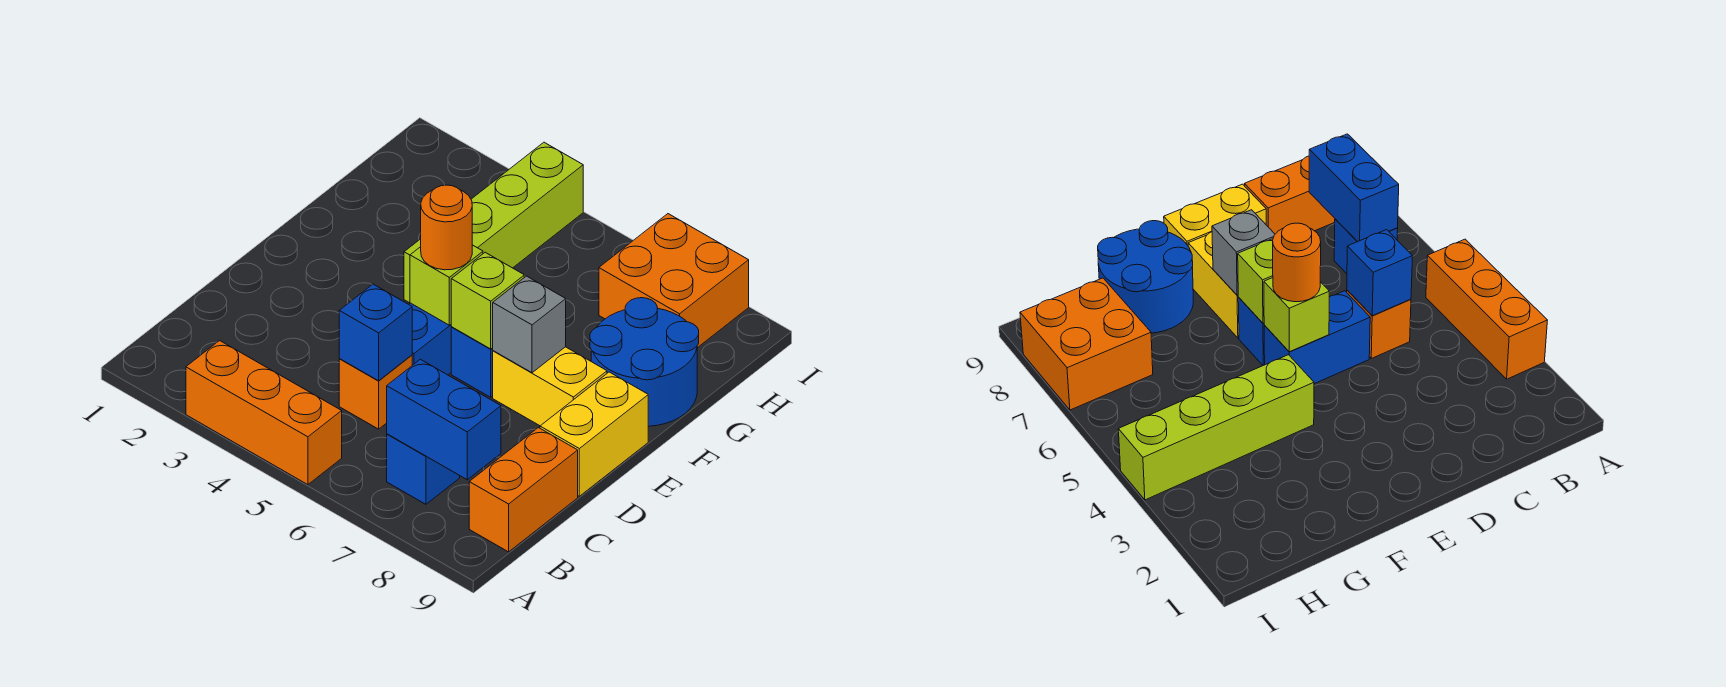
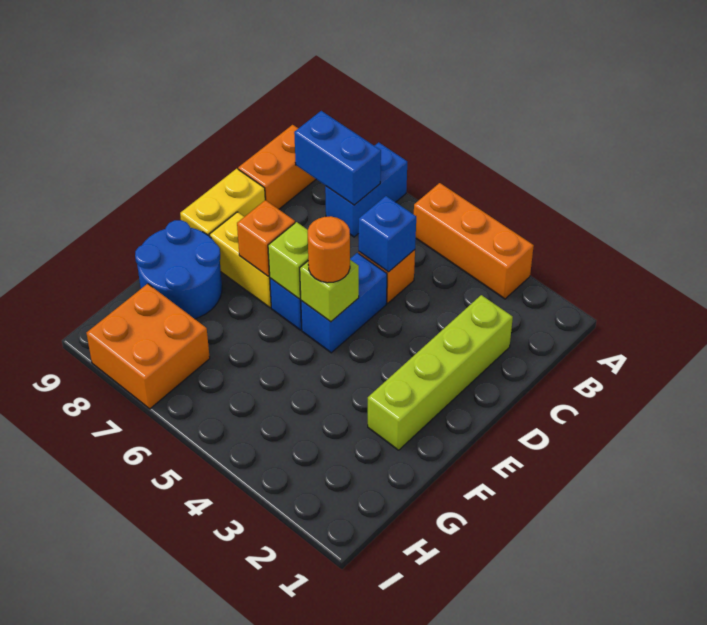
blue brick B7 level 1 -> blue brick A7:B7 level 1
grey brick E7 level 2 -> orange brick E7 level 2
lime brick F4:I4 level 1 -> lime brick C2:F2 level 1

